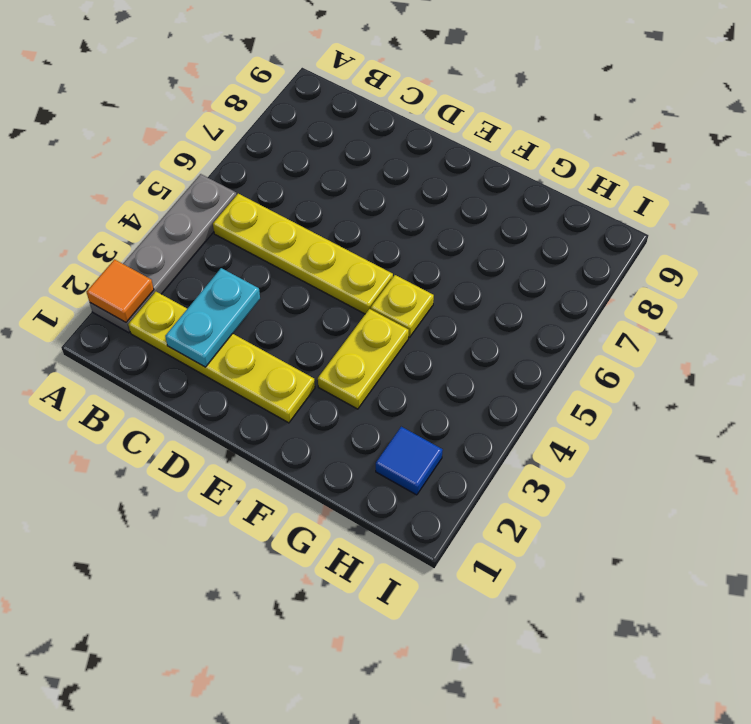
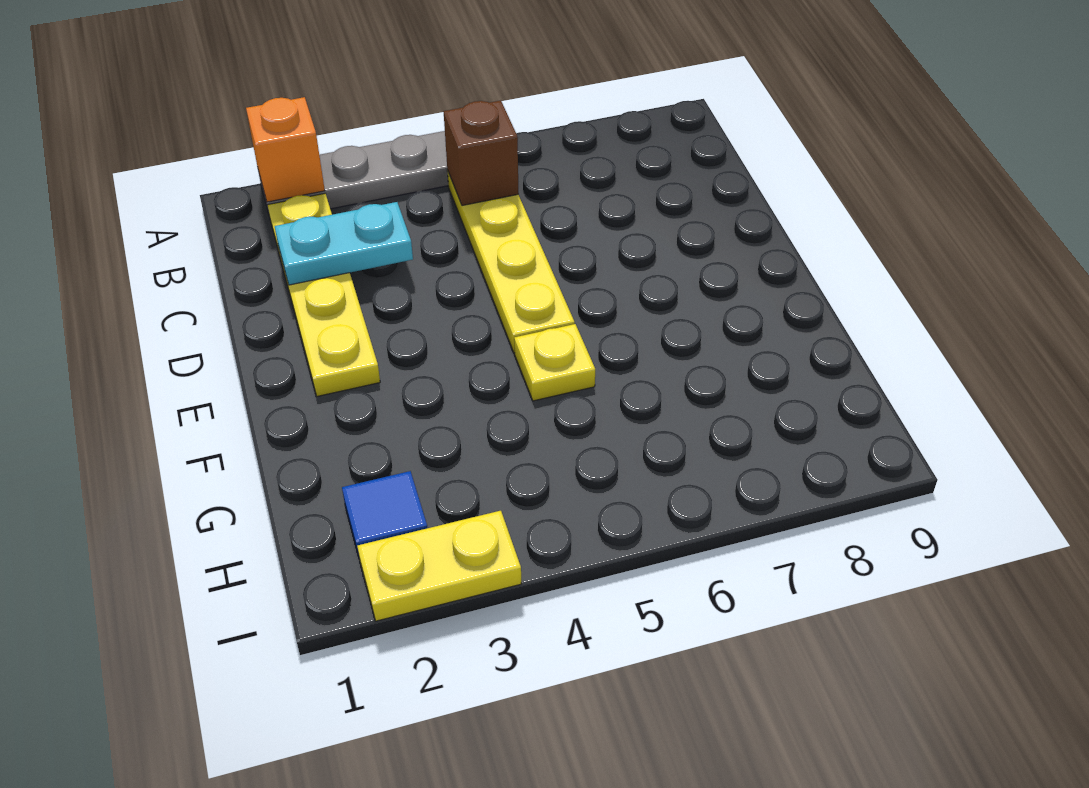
orange tile A2 level 2 -> orange brick A2 level 2
none -> brown brick B5 level 2
yellow plate F3:F4 level 1 -> yellow plate I2:I3 level 1

